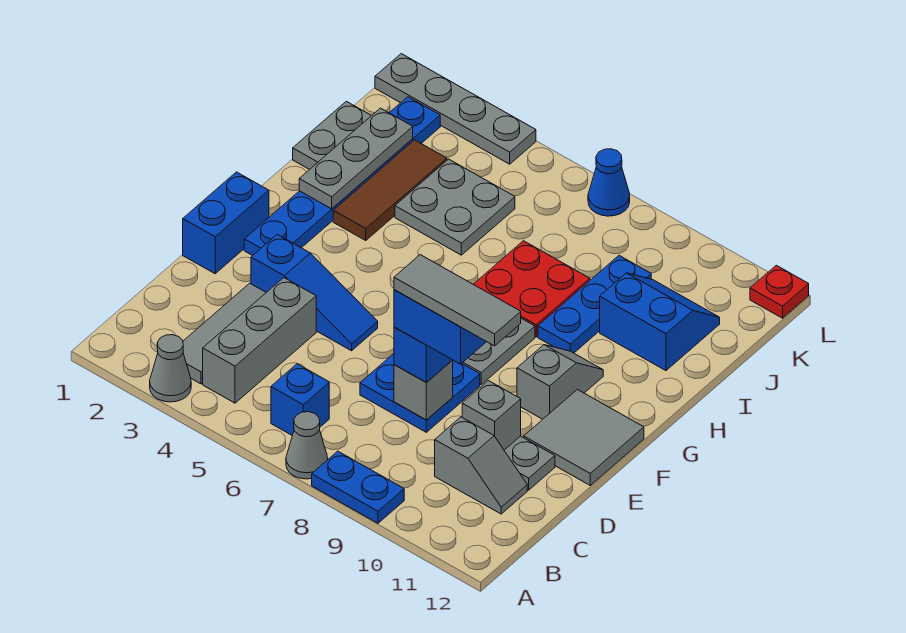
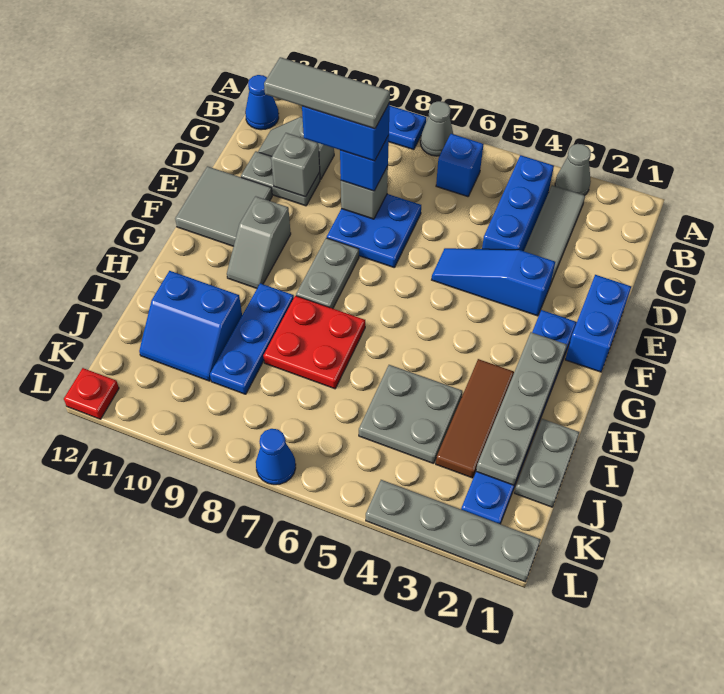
grey brick B4:D4 level 1 -> blue brick B4:D4 level 1
none -> blue cone B12 level 1
grey plate H2:J2 level 2 -> grey plate G2:J2 level 2

